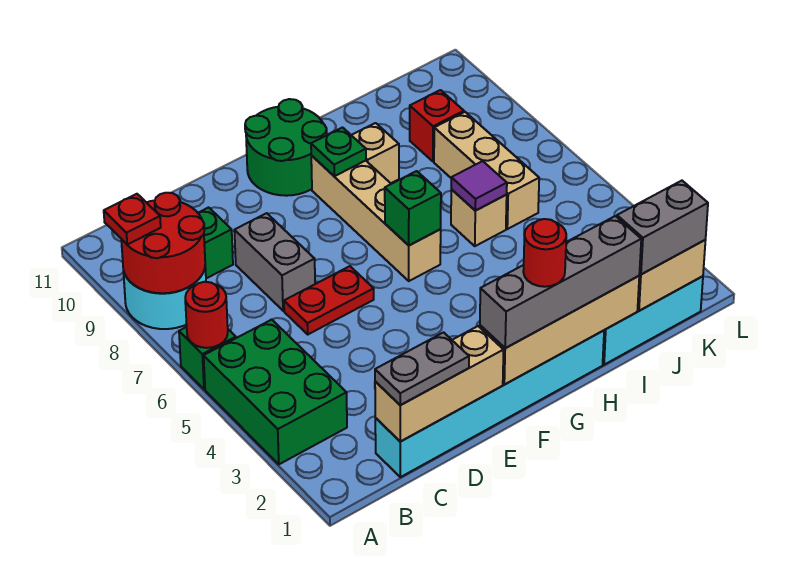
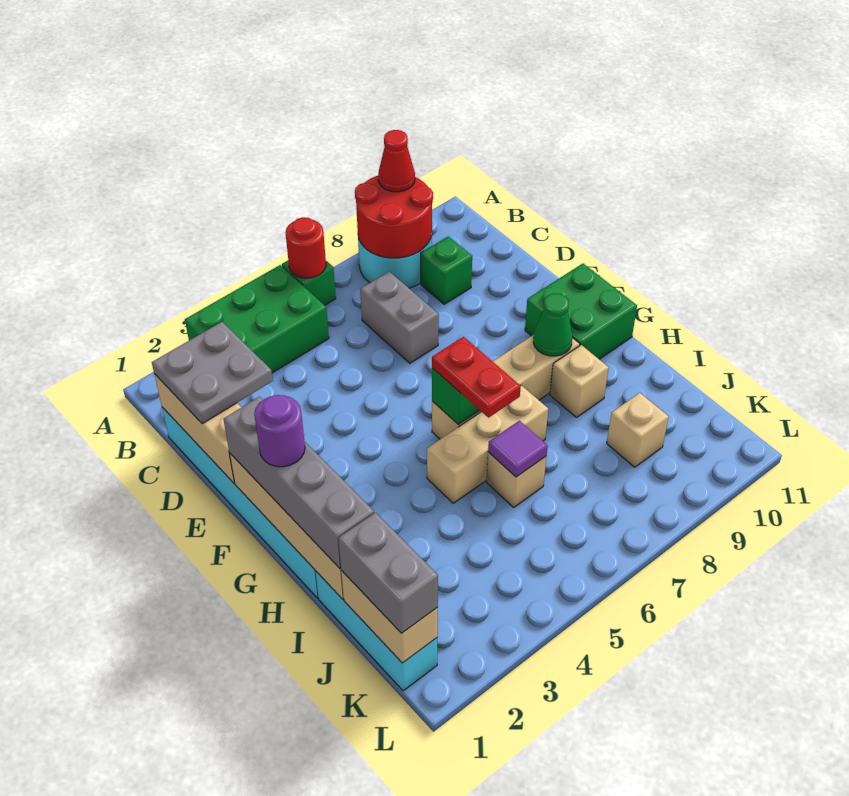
red plate A9 level 3 -> red cone A9 level 3
grey plate C1:D1 level 3 -> grey plate C1:D2 level 3
red plate D6:E6 level 1 -> red plate G6:H6 level 3
grey brick D7:D8 level 1 -> grey brick C7:D7 level 1
green round brick F10:G11 level 1 -> green brick F10:G11 level 1
red round brick G1 level 4 -> purple round brick G1 level 4
green plate G9 level 2 -> green cone G9 level 2
tan brick J6:J8 level 1 -> tan brick H5:H7 level 1
red brick J9 level 1 -> tan brick J9 level 1

